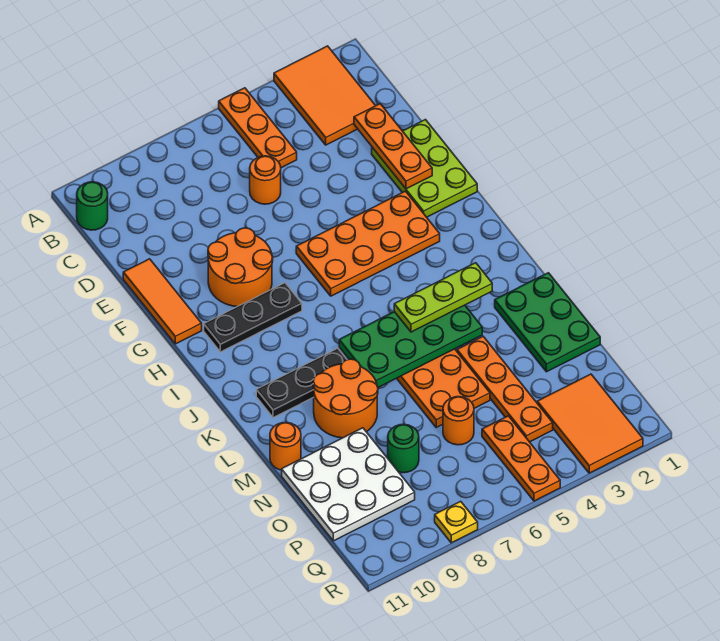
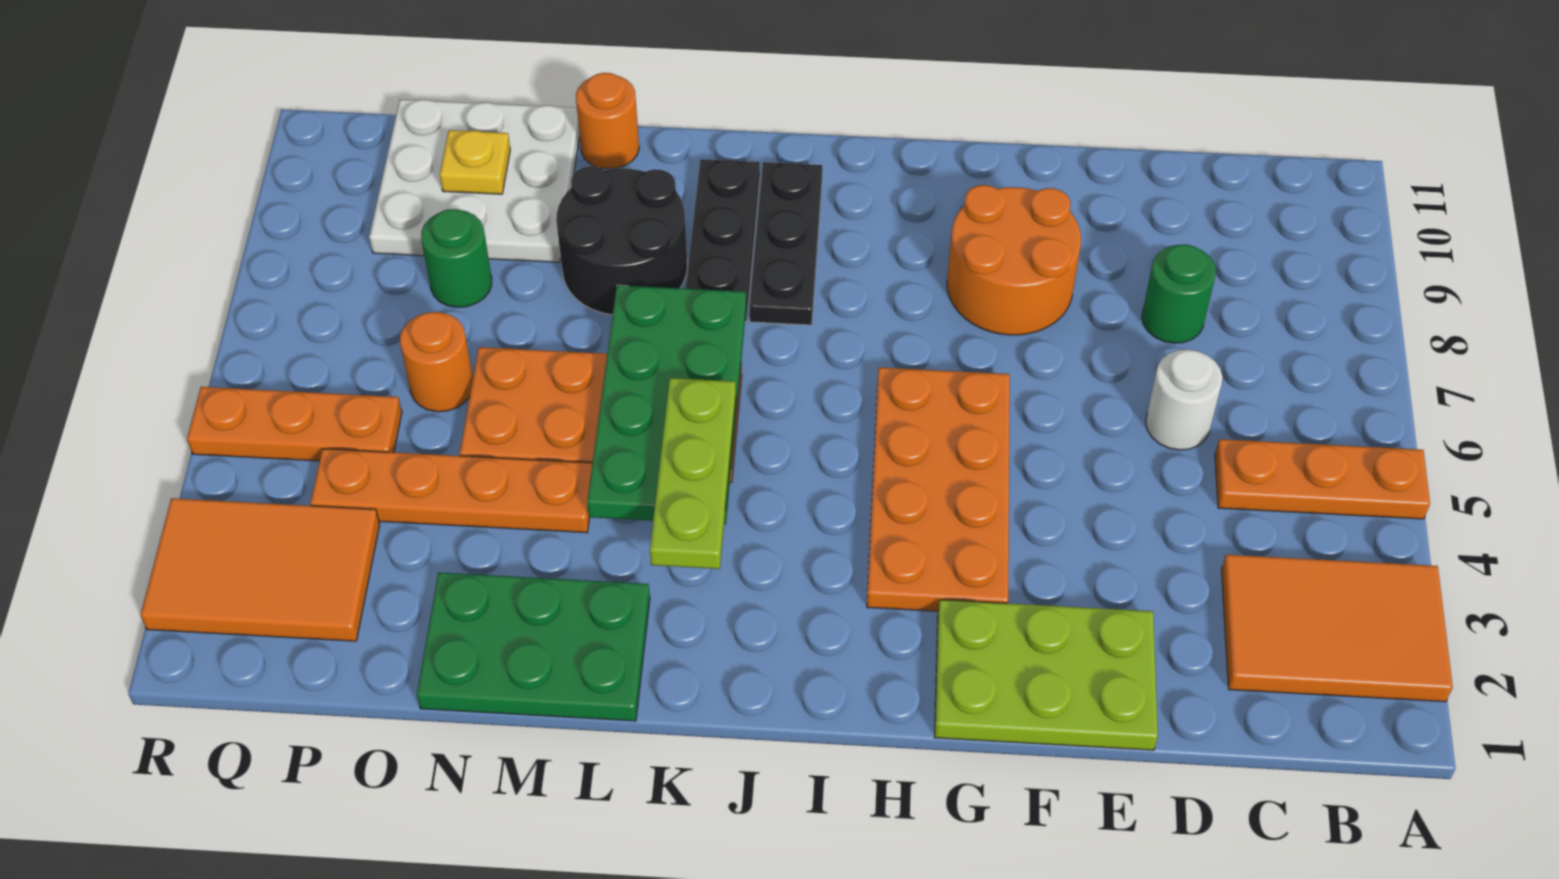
green round brick B11 level 1 -> green round brick D8 level 1
orange plate D2:F2 level 2 -> none
orange round brick D6 level 1 -> white round brick D6 level 1
orange tile E11:G11 level 1 -> none
black plate H8:H10 level 1 -> black plate J8:J10 level 1
orange round brick L8:M9 level 1 -> black round brick L8:M9 level 1
yellow plate R8 level 1 -> yellow plate O10 level 2

